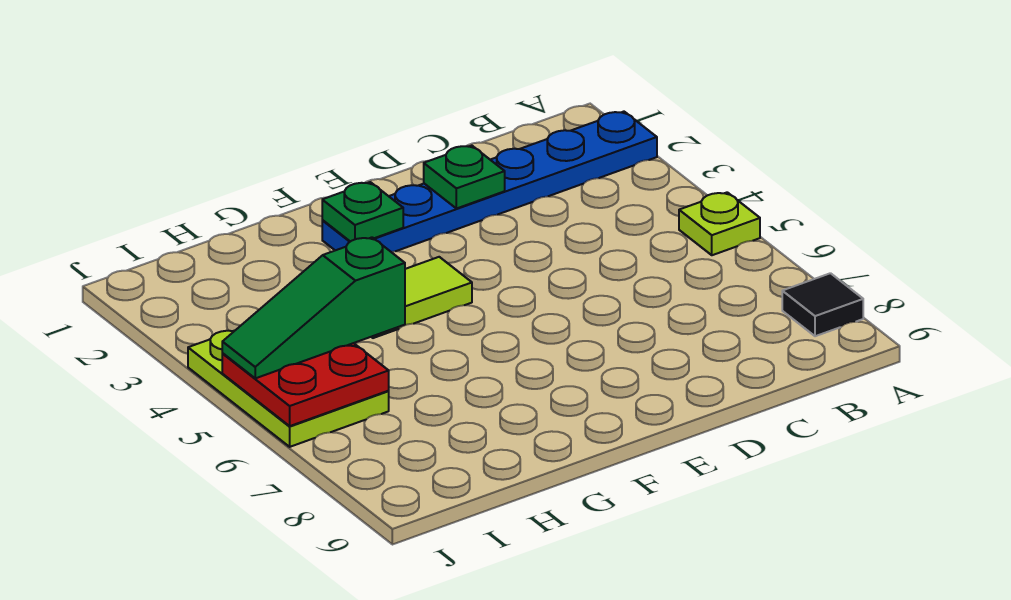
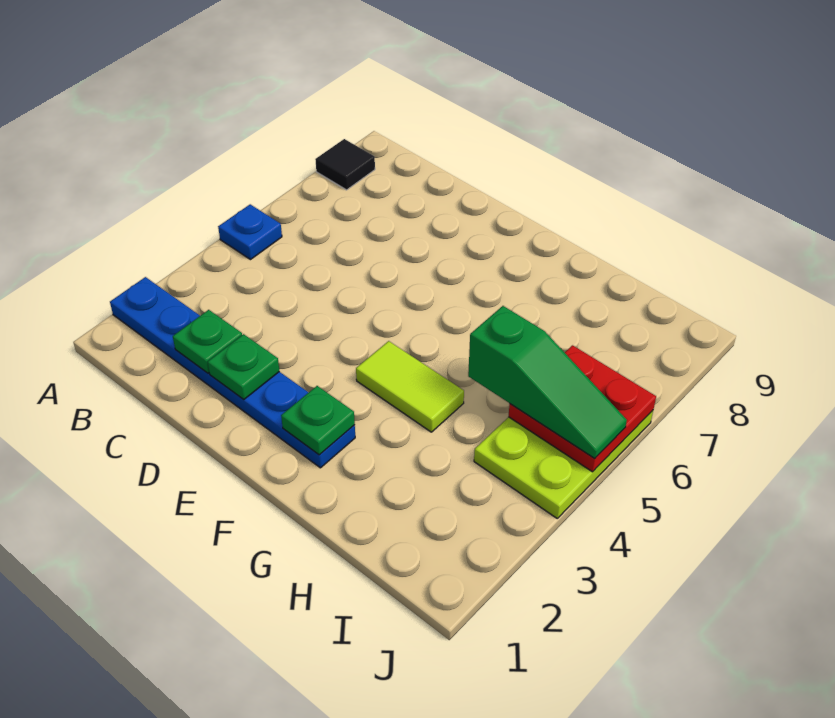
lime plate A5 level 1 -> blue plate A5 level 1
none -> green plate C2 level 2

